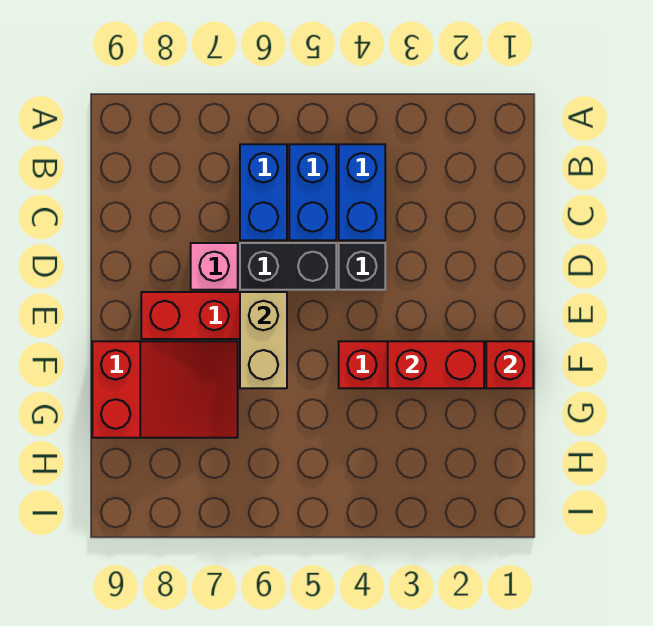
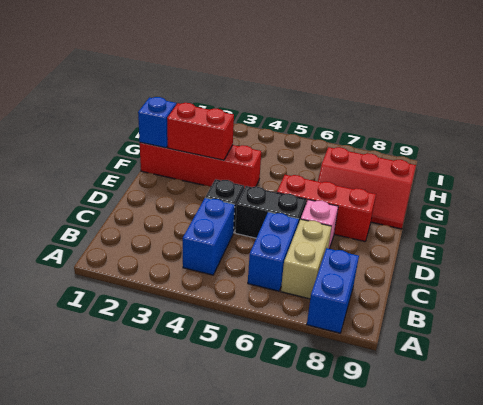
blue brick B5:C5 level 1 -> blue brick A8:B8 level 1
tan brick E6:F6 level 2 -> tan brick B7:C7 level 1
red brick F1 level 2 -> blue brick F1 level 2
red slope F7:G9 level 1 top 9 -> red slope F7:G9 level 1 top G

